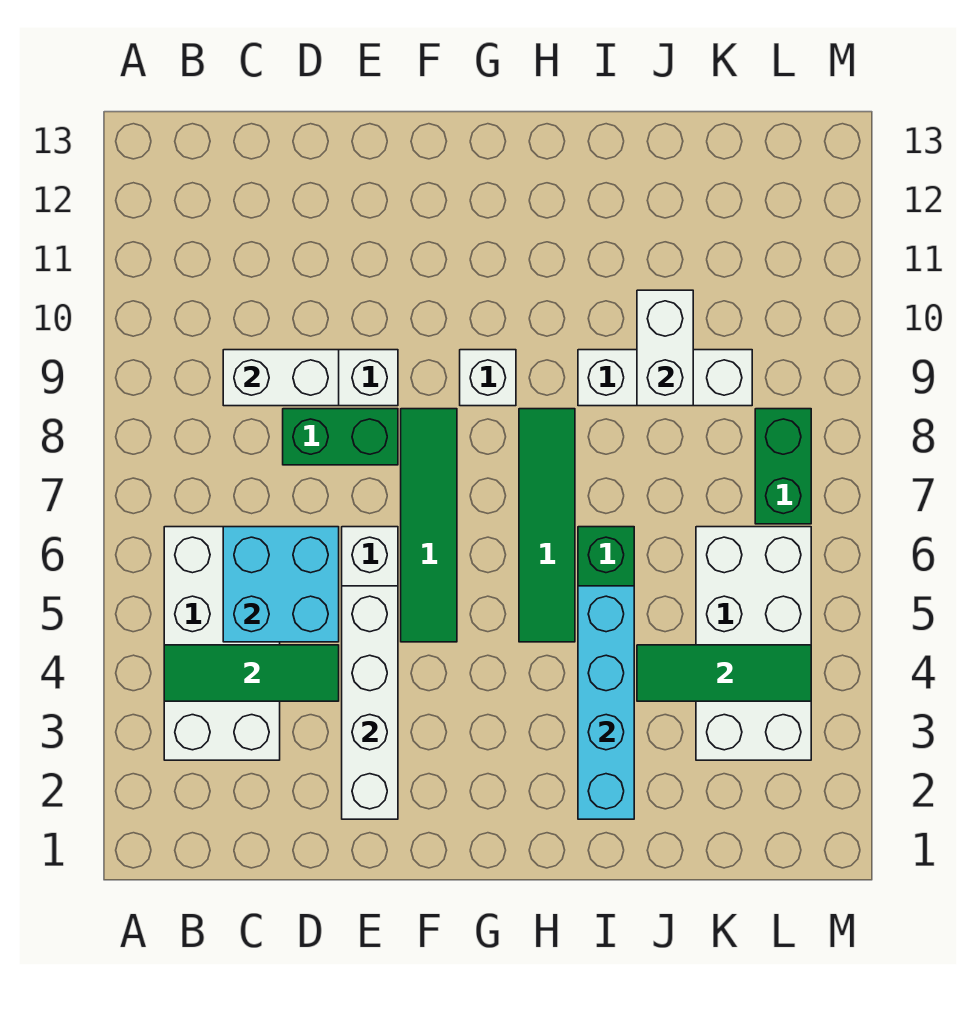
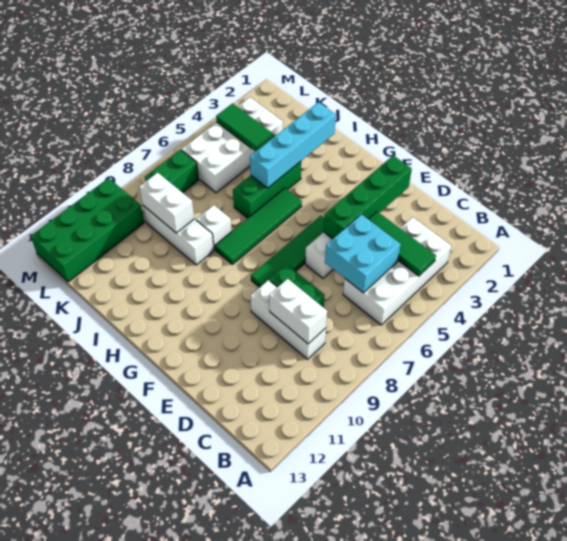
white brick E2:E5 level 2 -> green brick E2:E5 level 2
white brick G9 level 1 -> white brick I8 level 1
white brick J9:J10 level 2 -> white brick J9:K9 level 2
none -> green brick L10:M13 level 1

